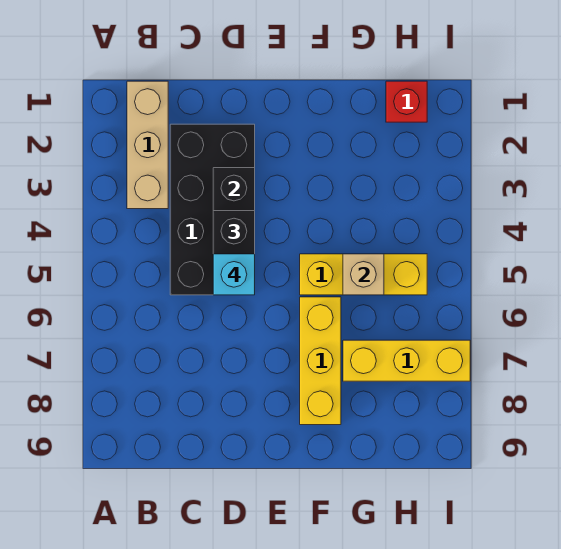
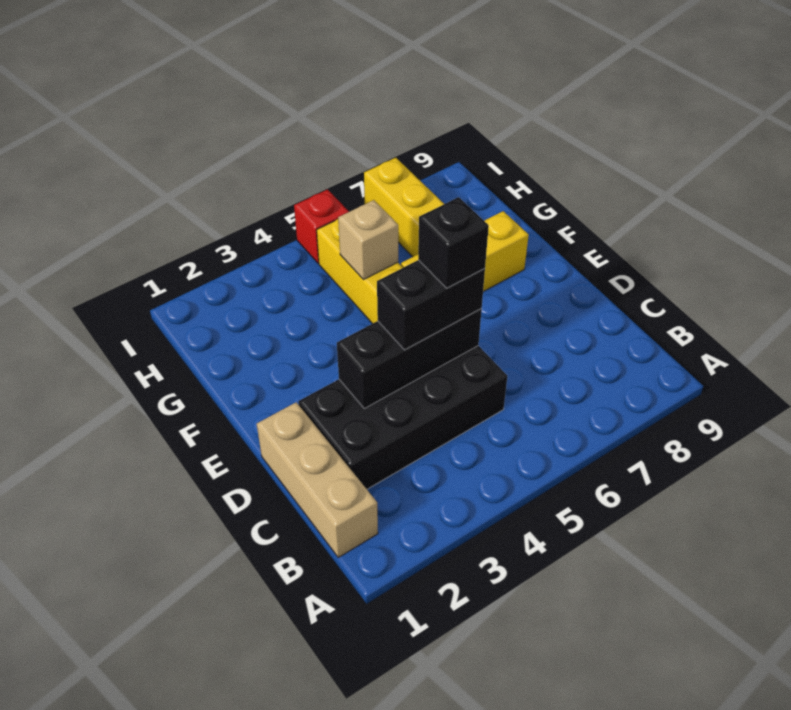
tan brick B1:B3 level 1 -> tan brick B1:D1 level 1
cyan brick D5 level 4 -> black brick D5 level 4
red brick H1 level 1 -> red brick I5 level 1

